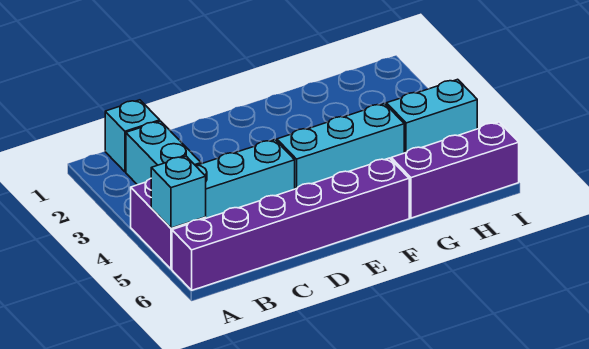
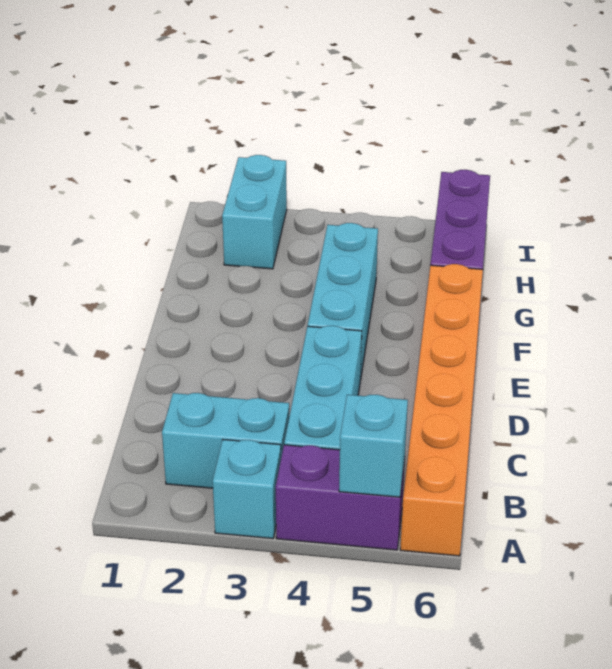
purple brick A6:F6 level 1 -> orange brick A6:F6 level 1
cyan brick B1 level 1 -> cyan brick A3 level 1
cyan brick H4:I4 level 1 -> cyan brick H2:I2 level 1

